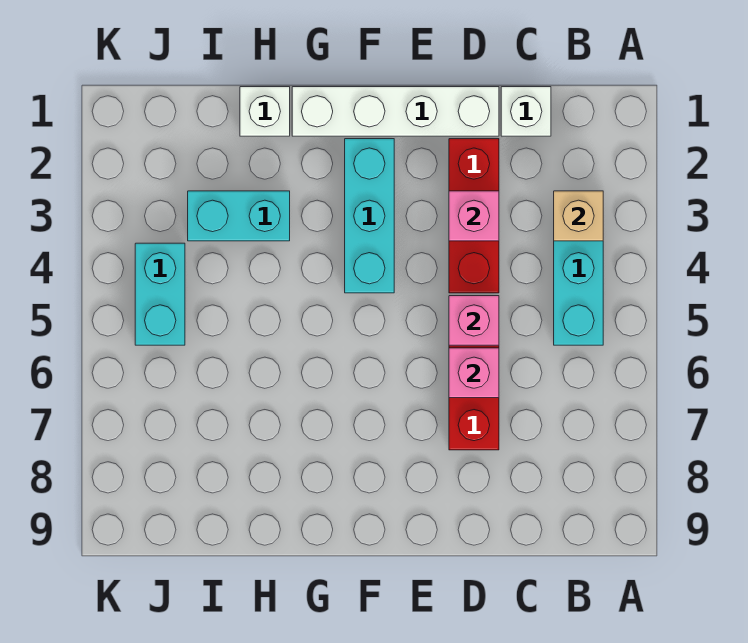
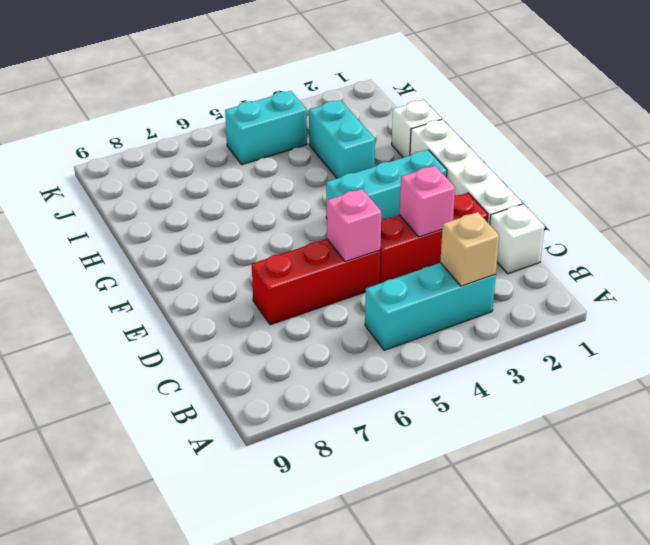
pink brick D6 level 2 -> none

